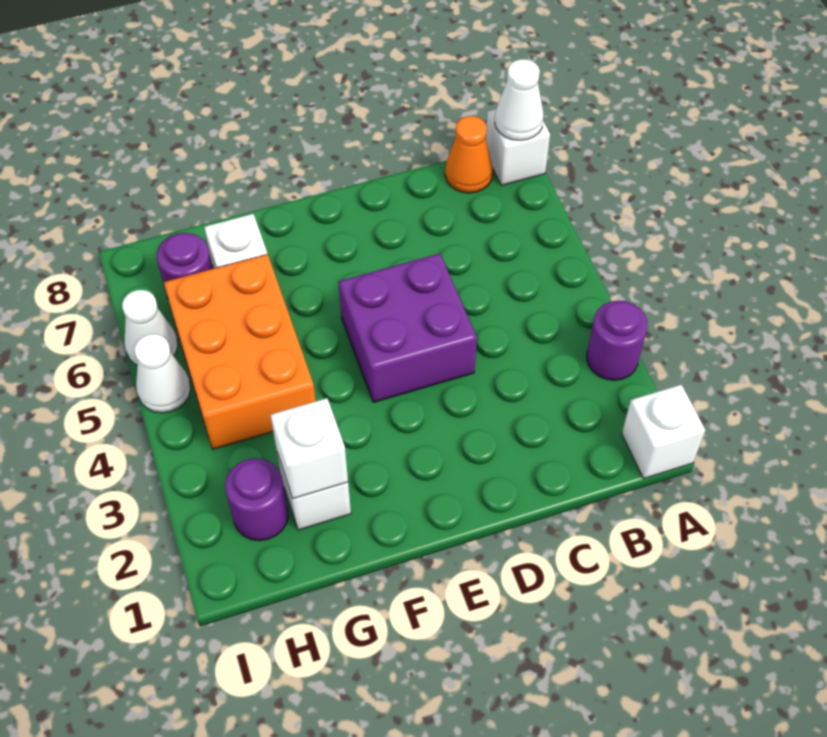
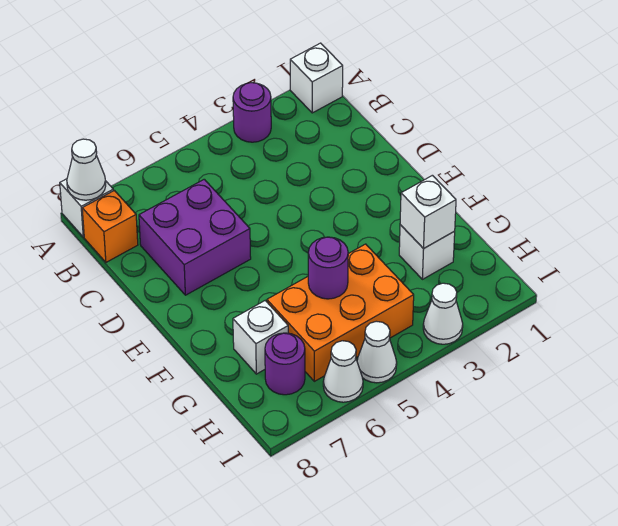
orange cone B8 level 1 -> orange brick B8 level 1
purple brick D4:E5 level 1 -> purple brick C6:D7 level 1
purple round brick H2 level 1 -> purple round brick G5 level 2
none -> white cone I3 level 1

